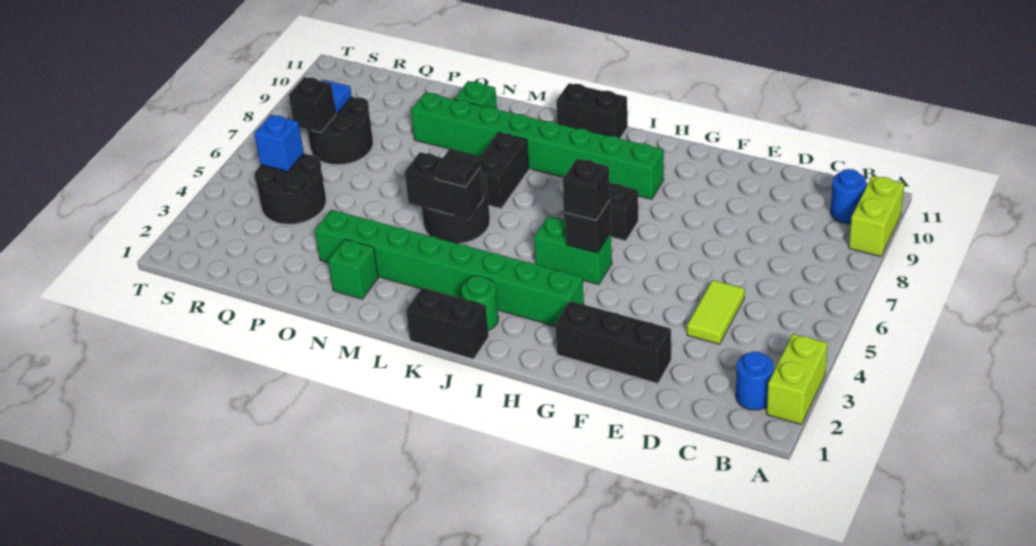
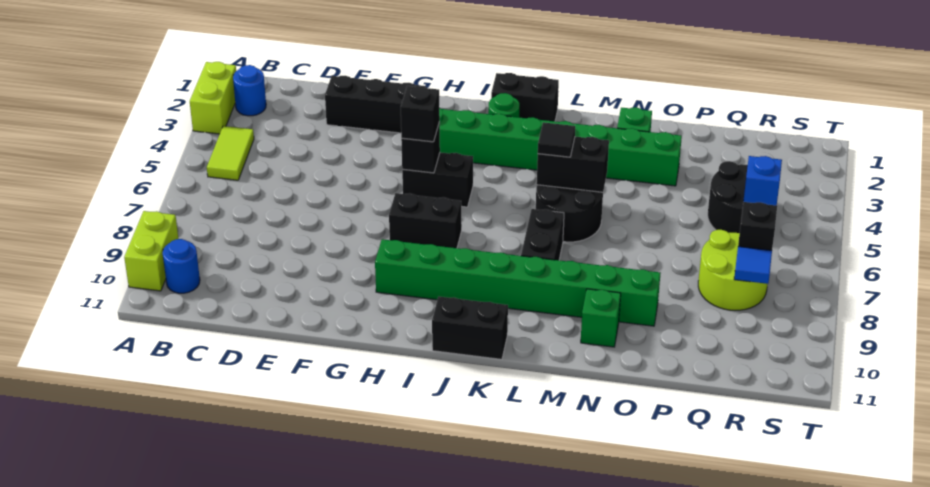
lime tile D4:D5 level 1 -> lime tile B4:B5 level 1
green brick H5:I5 level 1 -> black brick H5:I5 level 1
black round brick Q7:R8 level 1 -> lime round brick Q7:R8 level 1

